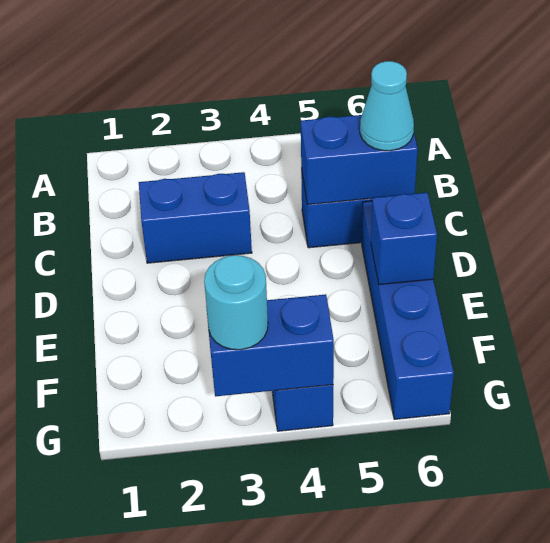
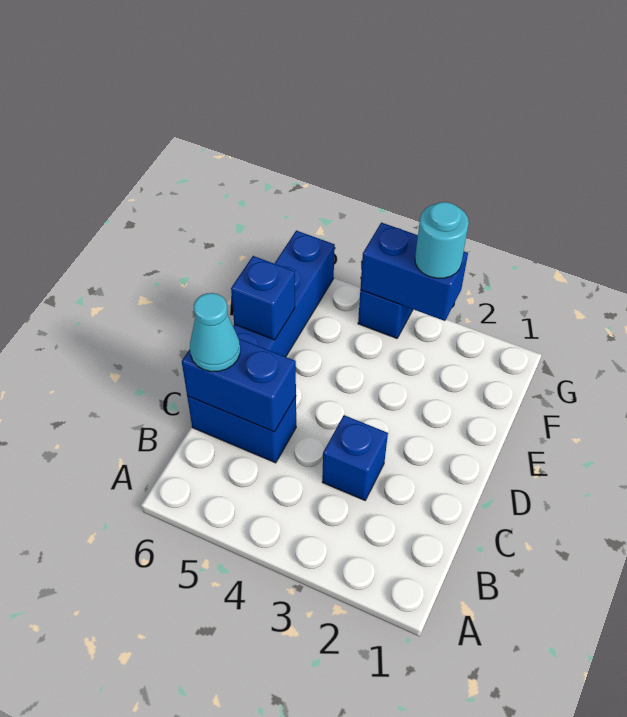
blue brick C2:C3 level 1 -> blue brick C3 level 1

